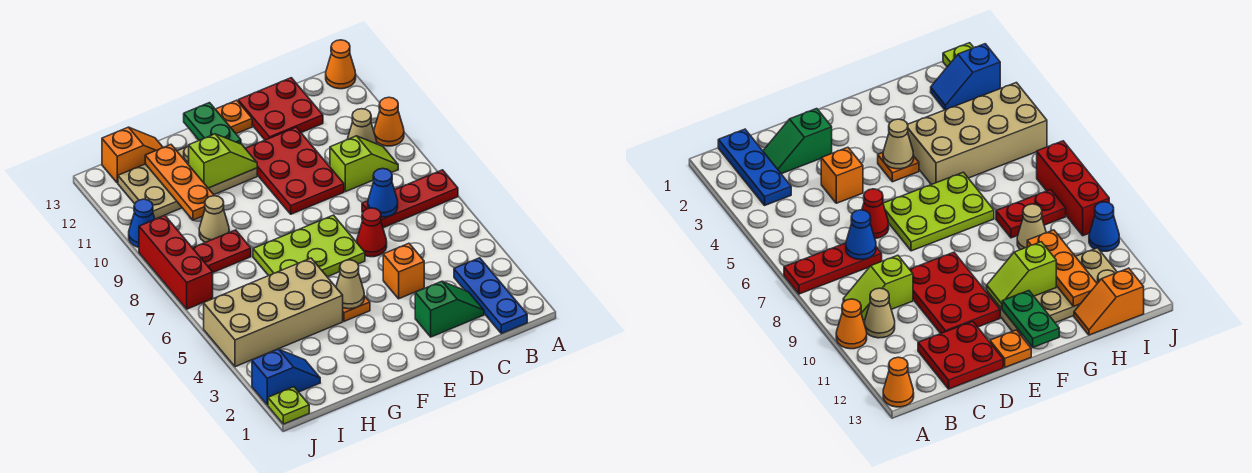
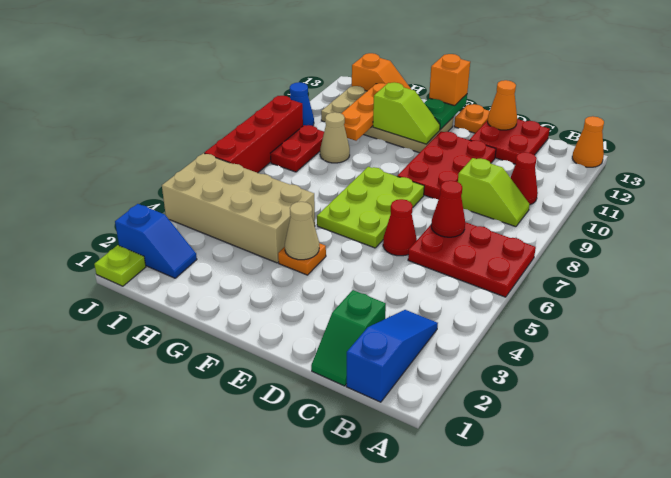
red plate A7:C7 level 1 -> red plate A6:C7 level 1
orange cone A10 level 1 -> orange cone D13 level 2
blue plate B1:B3 level 1 -> blue slope B1:B3 level 1 top 1
tan cone B10 level 1 -> red cone B10 level 1
green slope C2:D2 level 1 top D -> green slope C1:C2 level 1 top 2
blue cone C7 level 2 -> red cone C7 level 2
orange brick D4 level 1 -> orange brick F13 level 3
lime plate E6:G7 level 1 -> lime plate E6:F8 level 1
red plate H8:I8 level 1 -> red plate I8:I9 level 1
red brick J7:J9 level 1 -> red brick J6:J9 level 1

